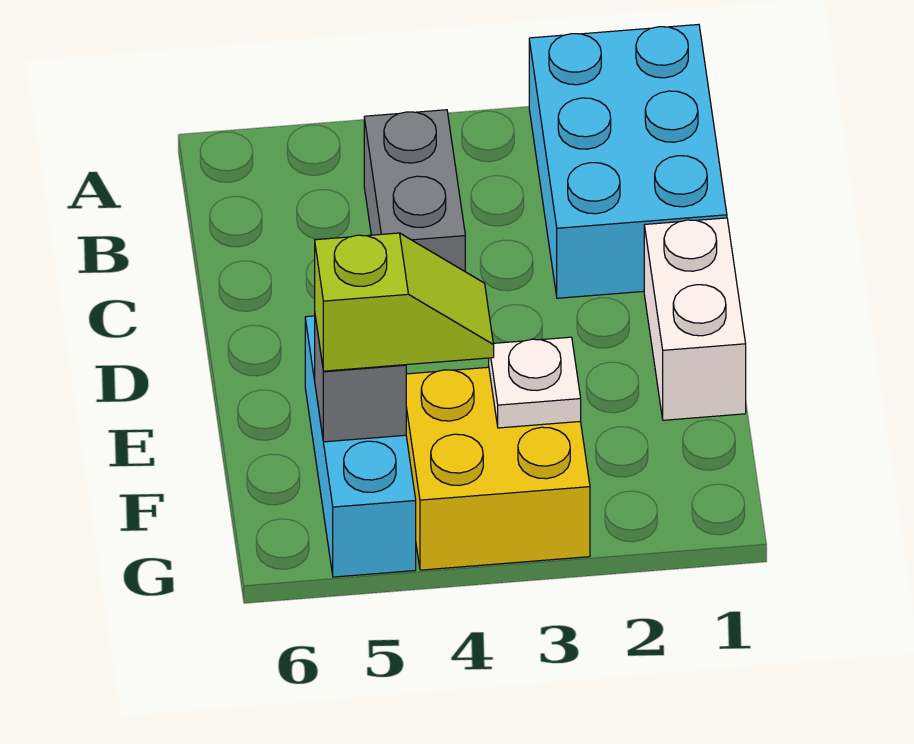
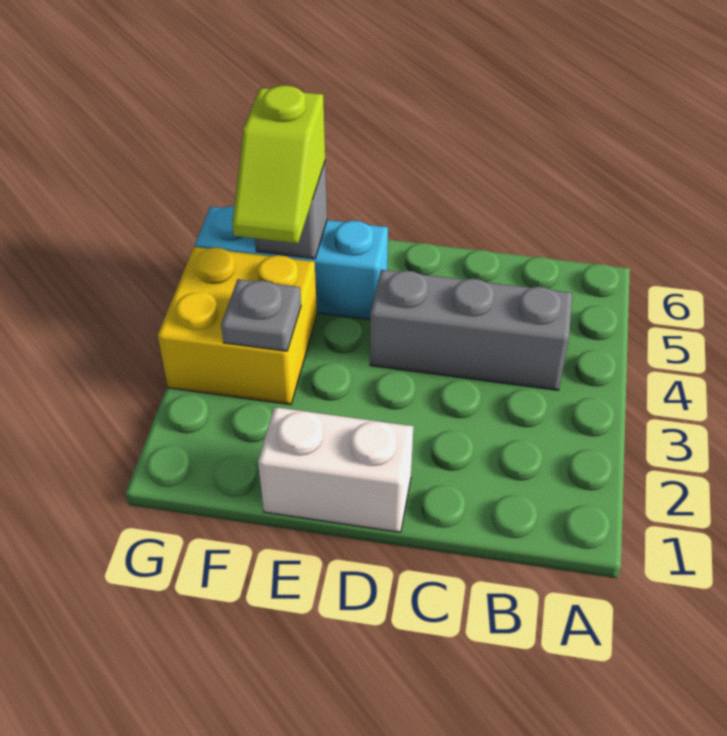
cyan brick A1:C2 level 1 -> none
grey brick B4:C4 level 1 -> grey brick B4:D4 level 1
white plate F3 level 2 -> grey plate F3 level 2

